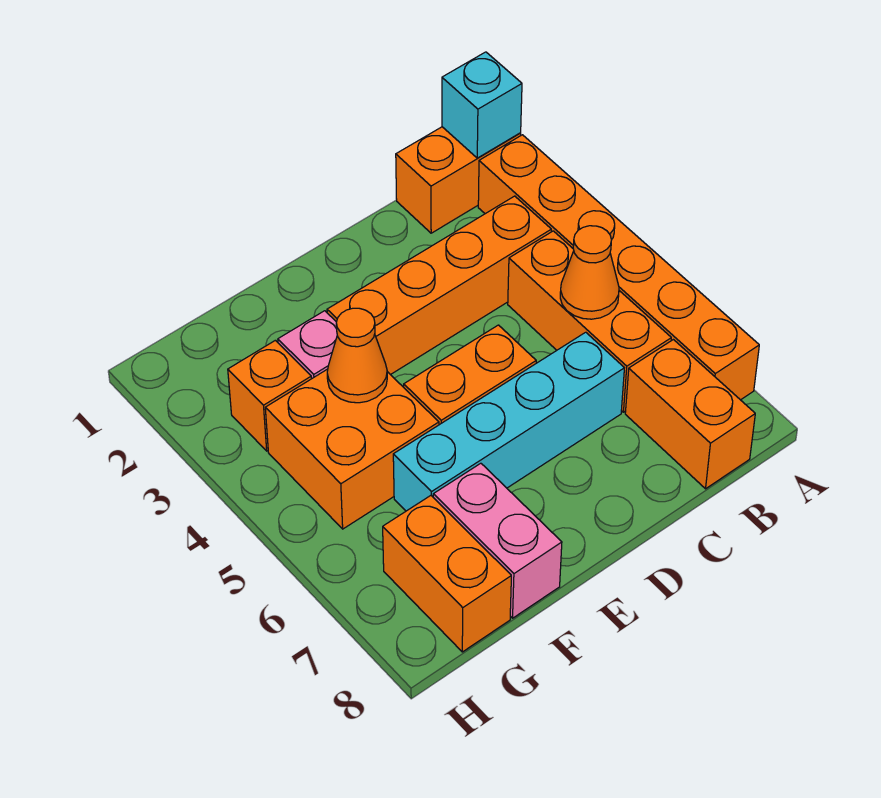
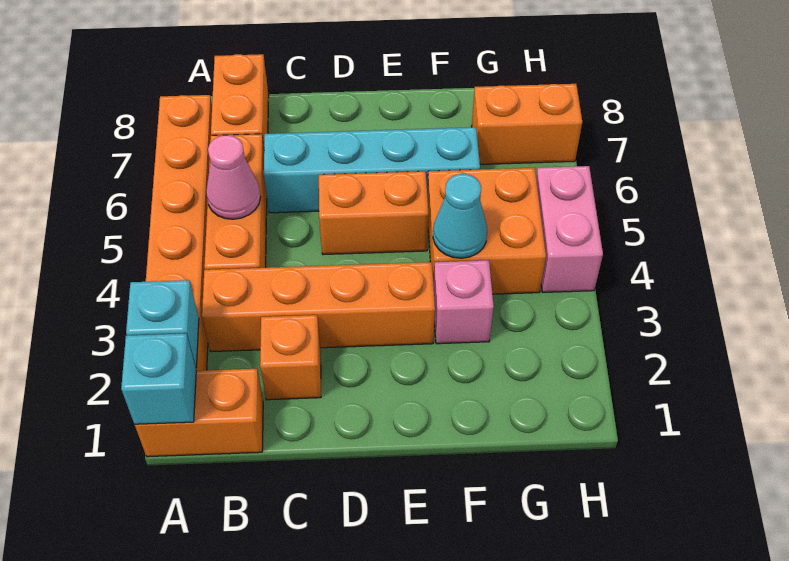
none -> cyan brick A2 level 2
orange cone B5 level 2 -> pink cone B5 level 2
orange cone F4 level 2 -> cyan cone F4 level 2
pink brick F7:F8 level 1 -> pink brick H4:H5 level 1
orange brick G3 level 1 -> orange brick C2 level 1
orange brick G7:G8 level 1 -> orange brick G7:H7 level 1

